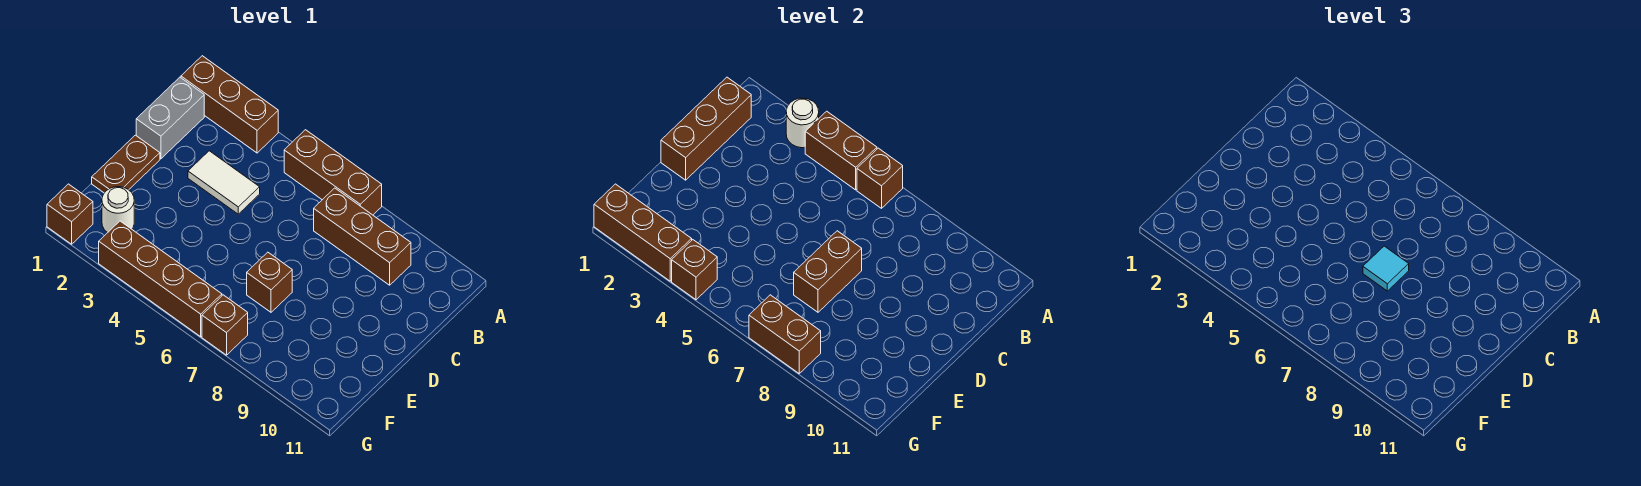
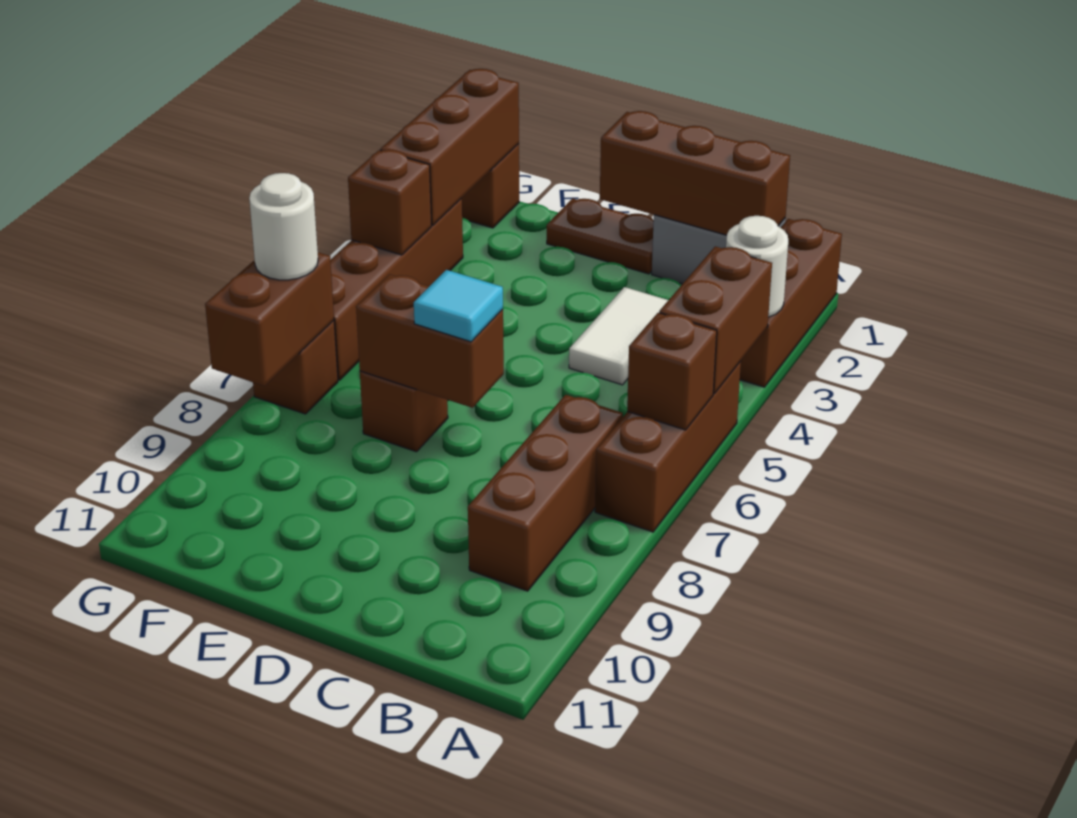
white round brick F2 level 1 -> white round brick G7 level 3

